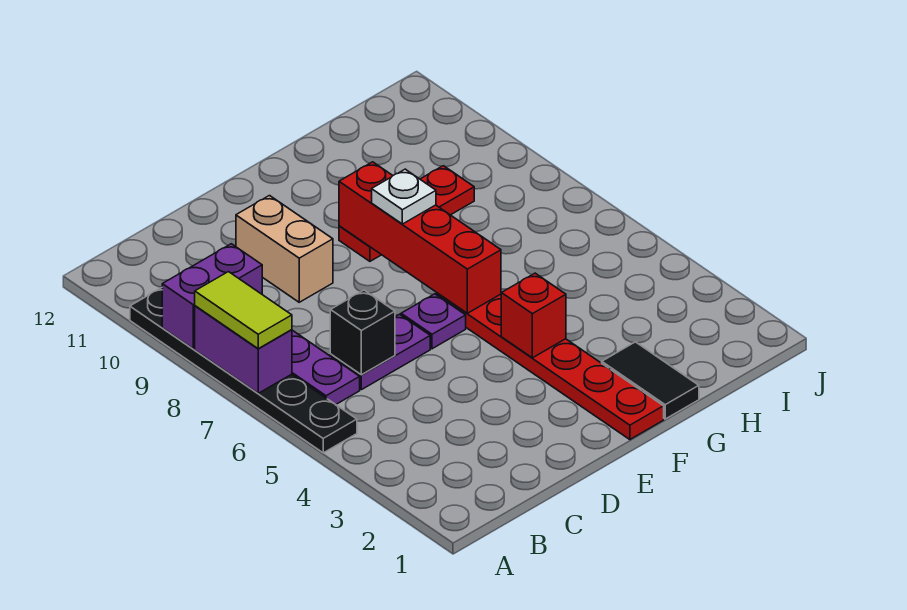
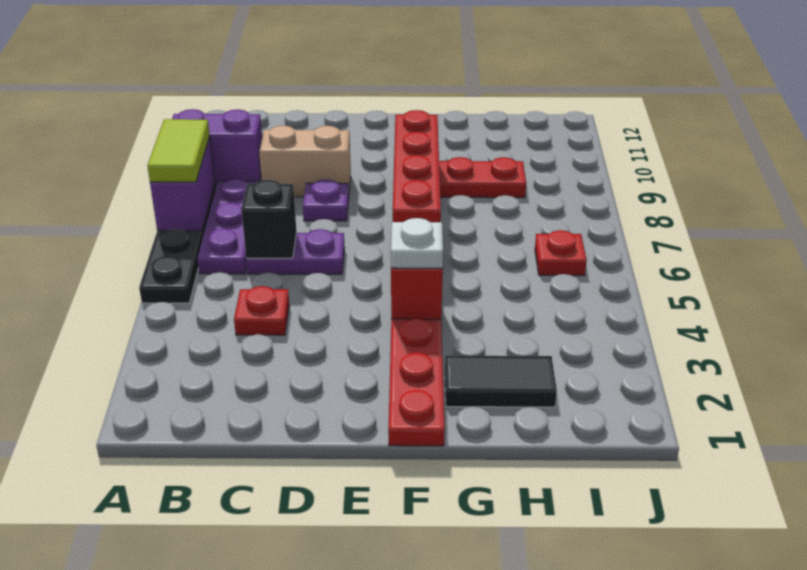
none -> red plate C4 level 1
tan brick D9:D10 level 1 -> tan brick C9:D9 level 1
purple plate E6 level 1 -> purple plate D8 level 1
white plate F8 level 3 -> white plate F4 level 3
black tile G1:G2 level 1 -> black tile G2:H2 level 1
none -> red plate I6 level 1

